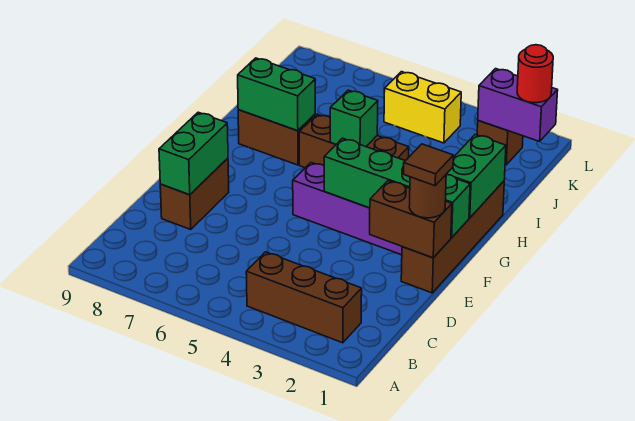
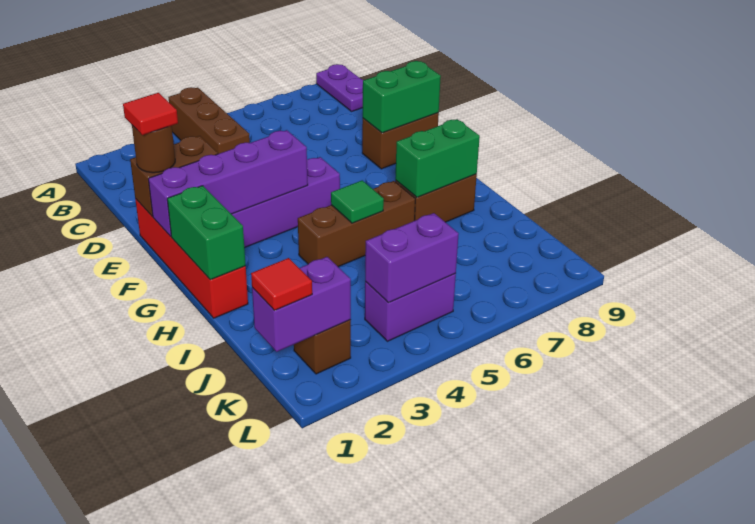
none -> purple plate A9:B9 level 1
brown brick B2:B4 level 1 -> brown brick A4:C4 level 1
brown brick D8:E8 level 1 -> brown brick E8:E9 level 1
green brick D8:E8 level 2 -> green brick E8:E9 level 2
brown brick E1:H1 level 1 -> red brick E1:H1 level 1
brown tile E1 level 4 -> red tile E1 level 4
green brick F1:F4 level 2 -> purple brick F1:F4 level 2
green brick H5 level 2 -> green tile H5 level 2
red round brick K1 level 3 -> red tile K1 level 3
yellow brick K4:K5 level 1 -> purple brick K4:K5 level 1
none -> purple brick K4:K5 level 2

